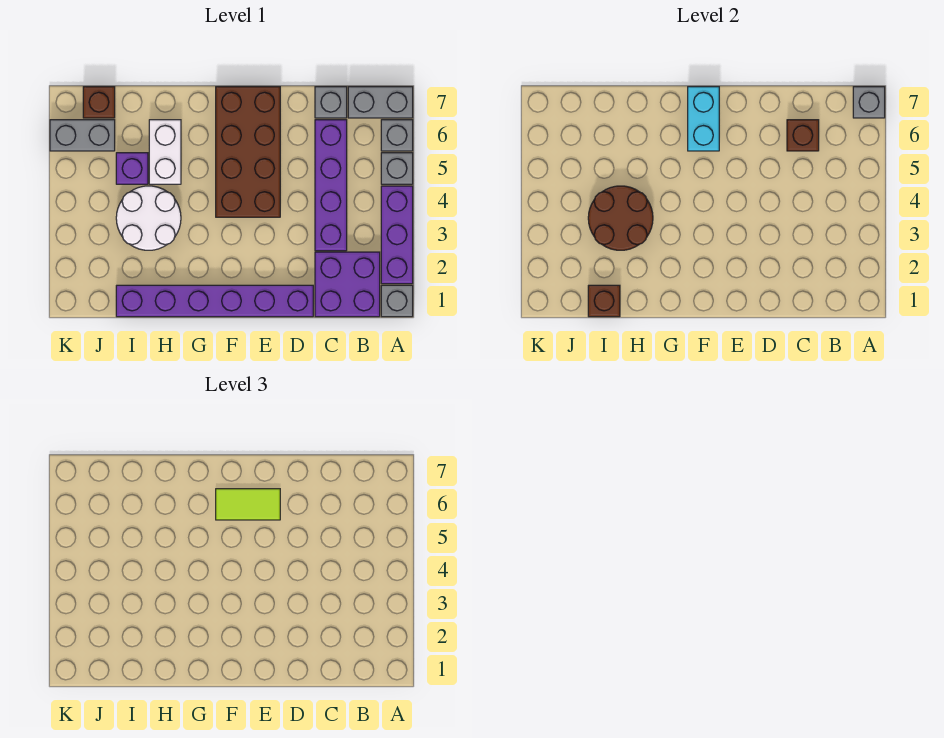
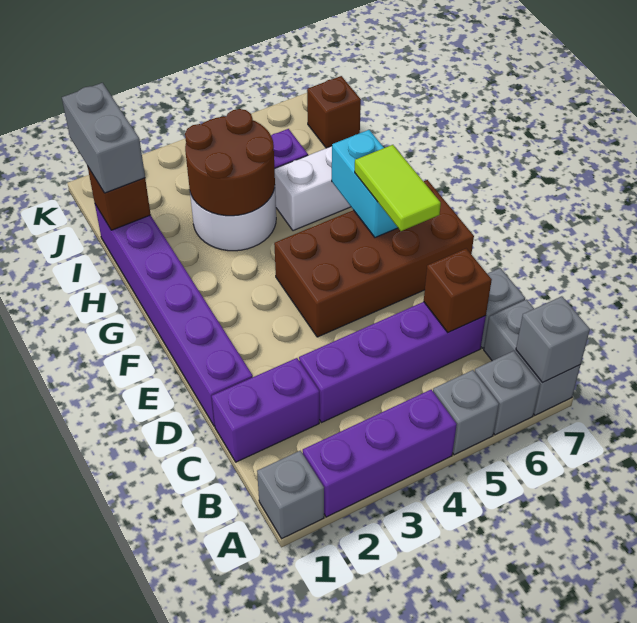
purple brick B1:C2 level 1 -> purple brick C1:C2 level 1
cyan brick F6:F7 level 2 -> cyan brick F6:G6 level 2
grey brick J6:K6 level 1 -> grey brick I1:J1 level 3

